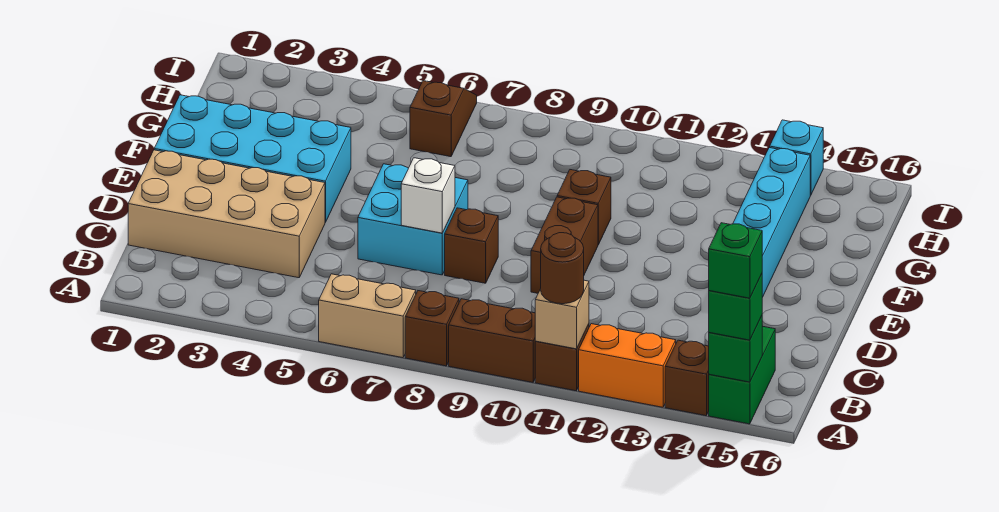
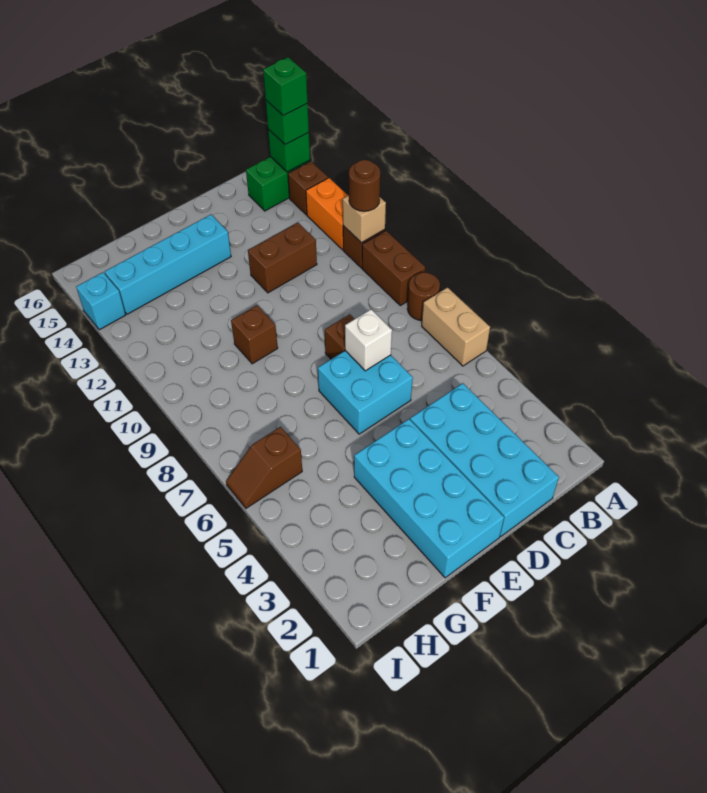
brown brick A8 level 1 -> brown round brick A8 level 1
tan brick C1:D4 level 1 -> cyan brick C1:D4 level 1
brown brick D10:E10 level 1 -> brown brick C12:D12 level 1

